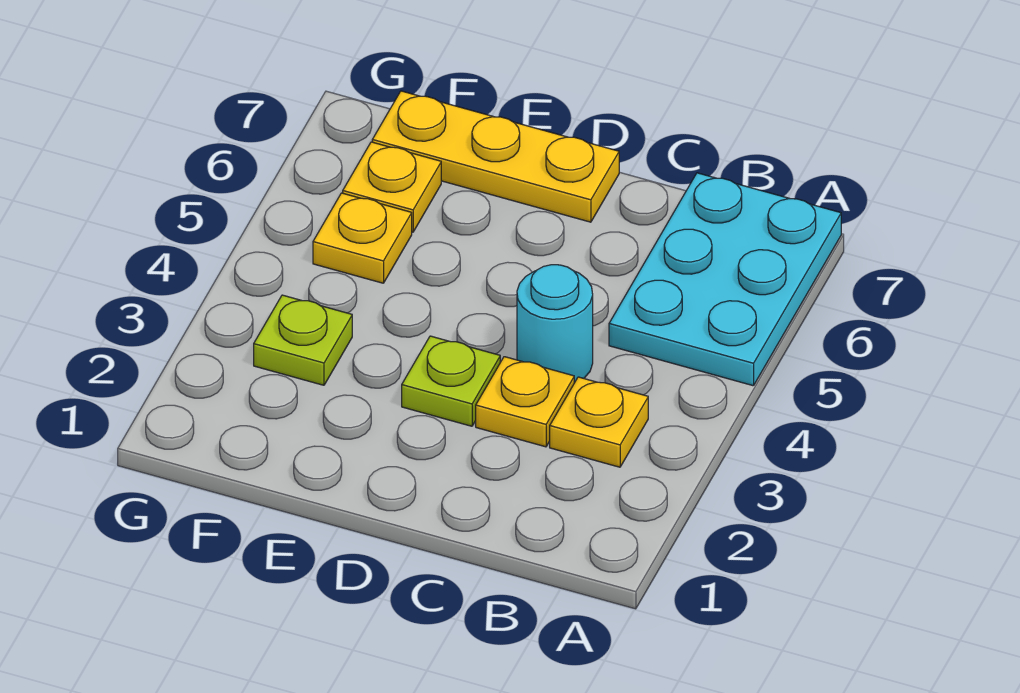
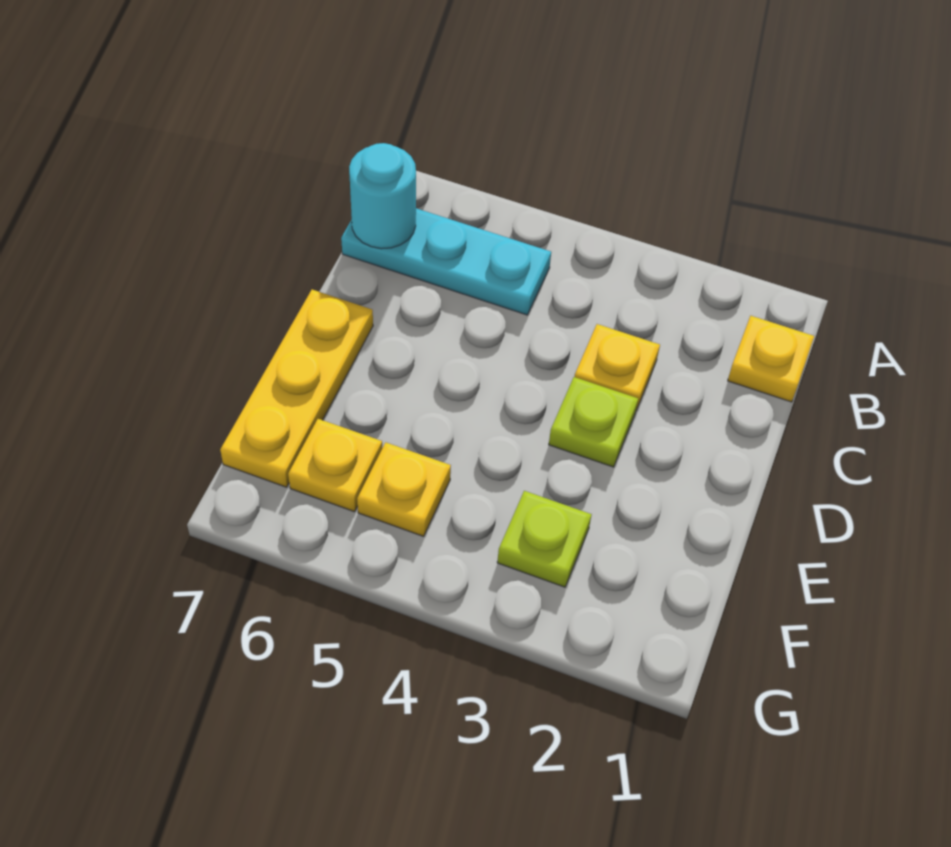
cyan plate A5:B7 level 1 -> cyan plate B5:B7 level 1
yellow plate B3 level 1 -> yellow plate B1 level 1
cyan round brick C4 level 1 -> cyan round brick B7 level 2

